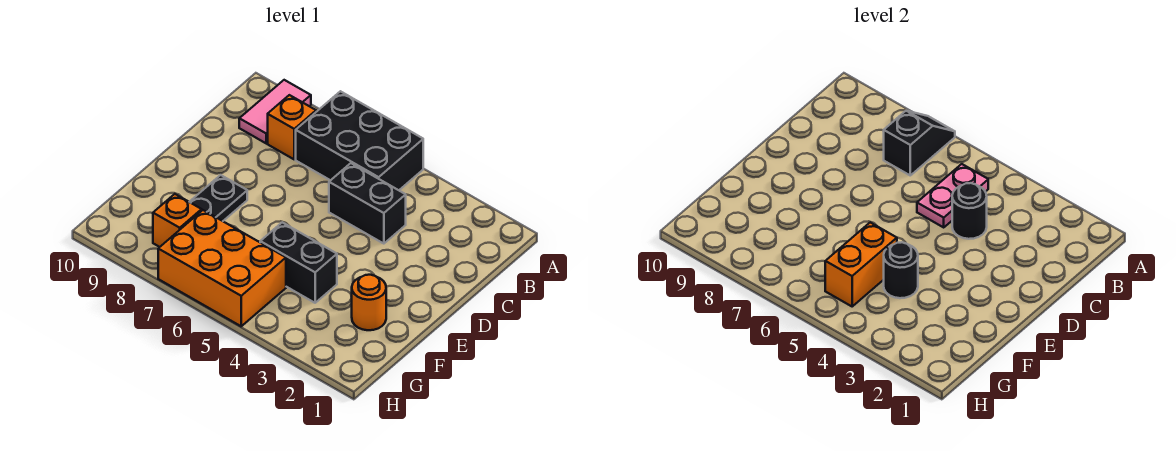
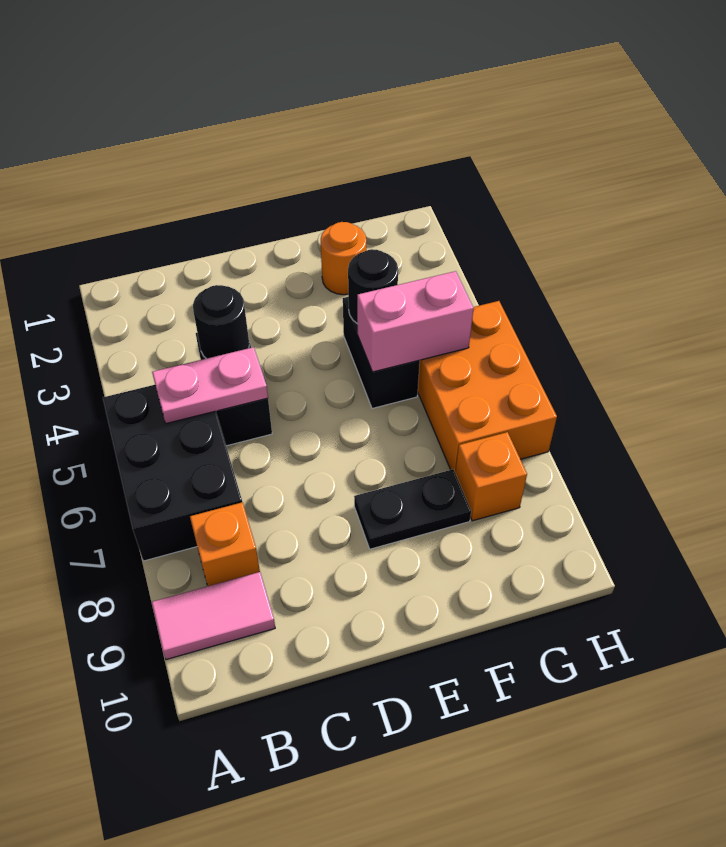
black slope A7:B7 level 2 top B -> none
orange brick F5:G5 level 2 -> pink brick F5:G5 level 2

